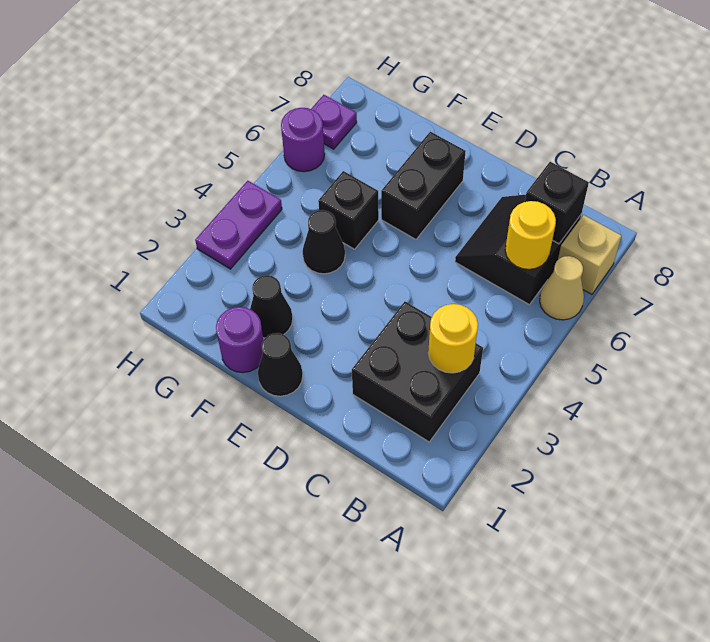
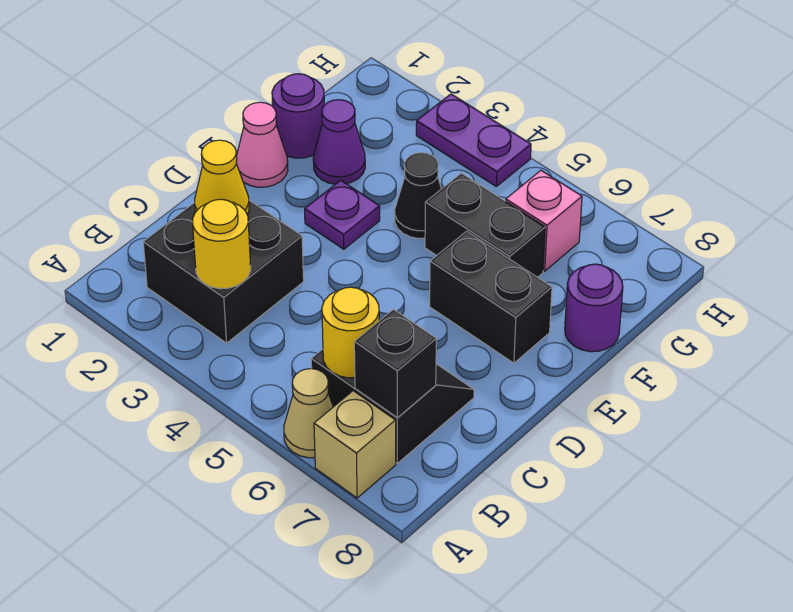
none -> yellow cone C2 level 2
black cone E1 level 1 -> pink cone E1 level 1
black cone F2 level 1 -> purple cone F2 level 1
black brick F5 level 1 -> black brick F5:F6 level 1
none -> pink brick G6 level 1
purple round brick H6 level 1 -> purple round brick F8 level 1
purple plate H7 level 1 -> purple plate E3 level 1

